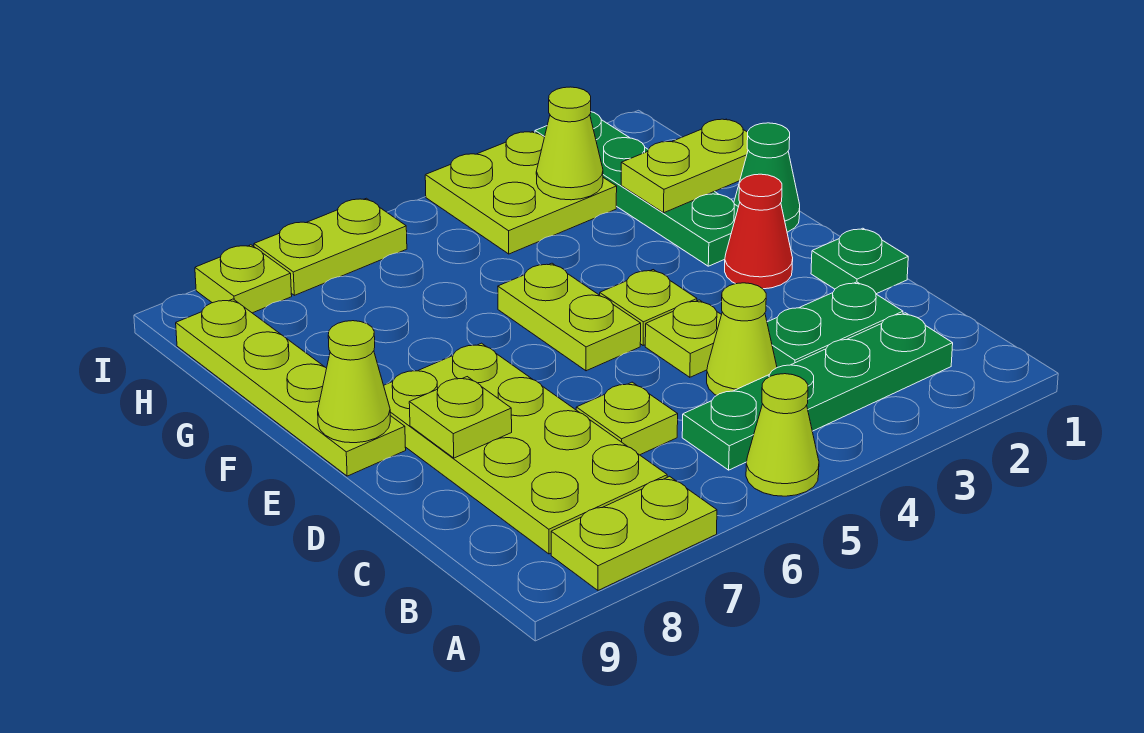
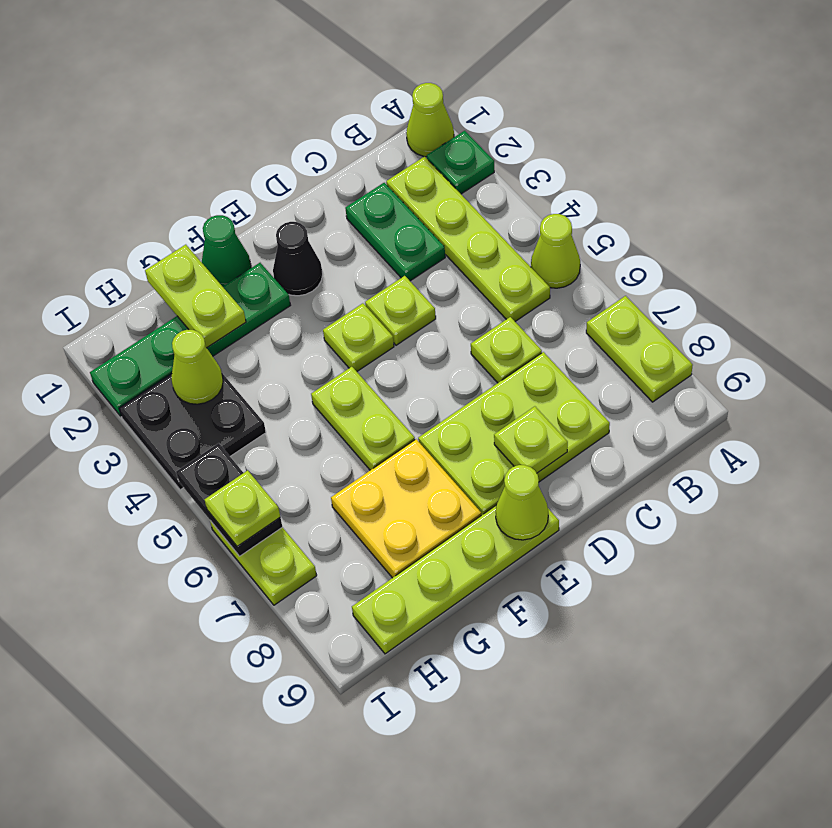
green plate B2:B5 level 1 -> lime plate B2:B5 level 1
lime plate B7:E8 level 1 -> lime plate C7:E8 level 1
lime cone C4 level 1 -> lime cone A1 level 1
green plate D1 level 1 -> green plate A2 level 1
red cone E2 level 1 -> black cone E2 level 1
lime plate E5:F5 level 1 -> lime plate F5:F6 level 1
none -> yellow plate F7:G8 level 1
lime plate H3:I4 level 1 -> black plate H3:I4 level 1
none -> black plate I5:I6 level 2
lime plate I8 level 1 -> lime plate I6 level 3

